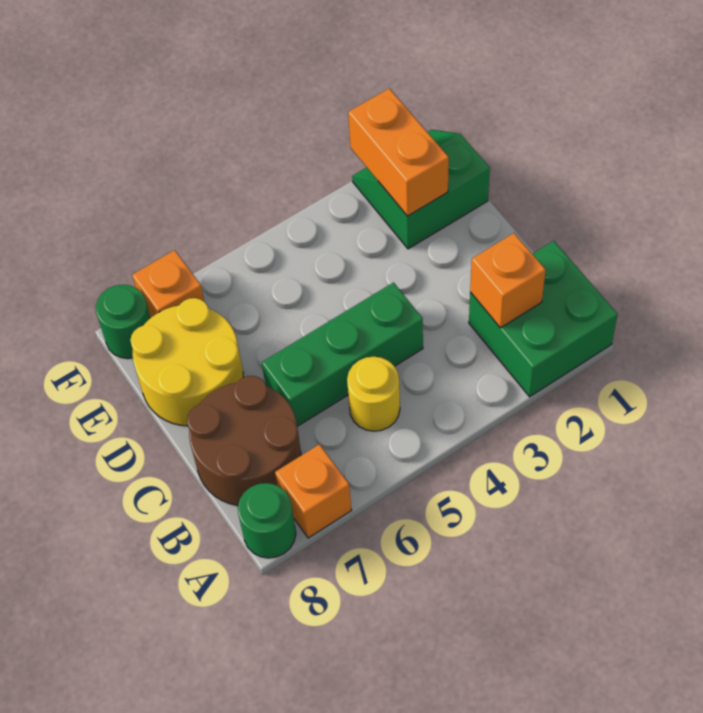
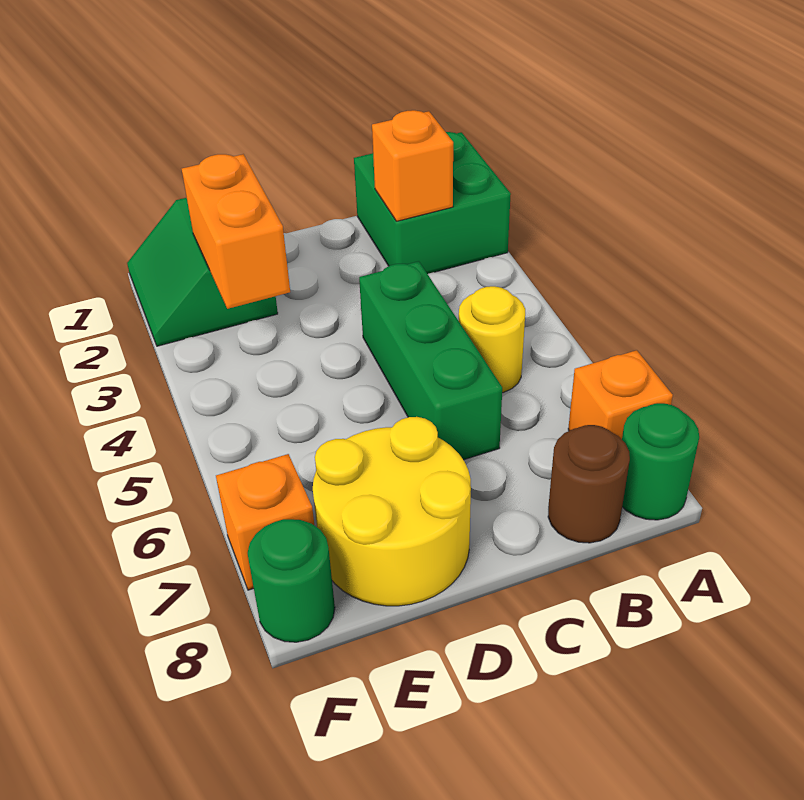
brown round brick B7:C8 level 1 -> brown round brick B8 level 1
orange brick E2:F2 level 2 -> orange brick E2:E3 level 2

